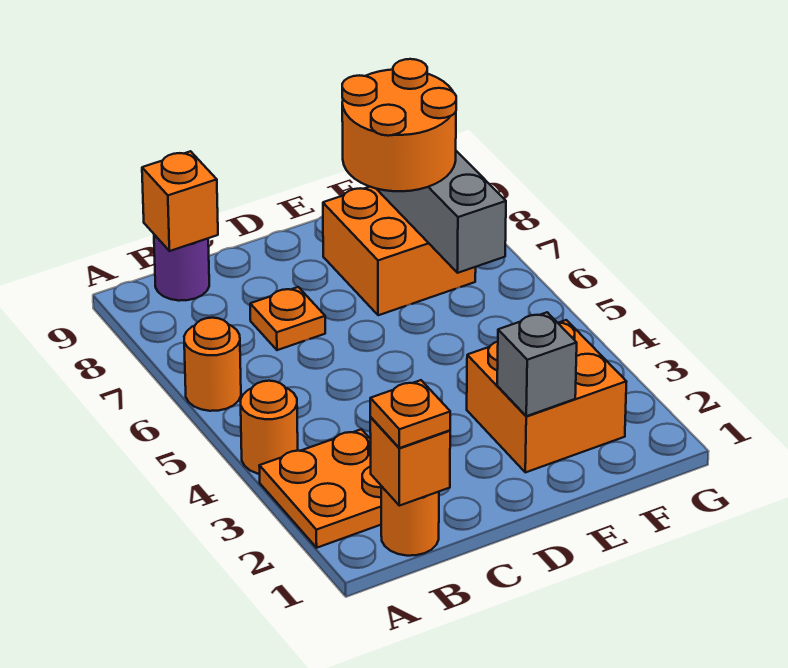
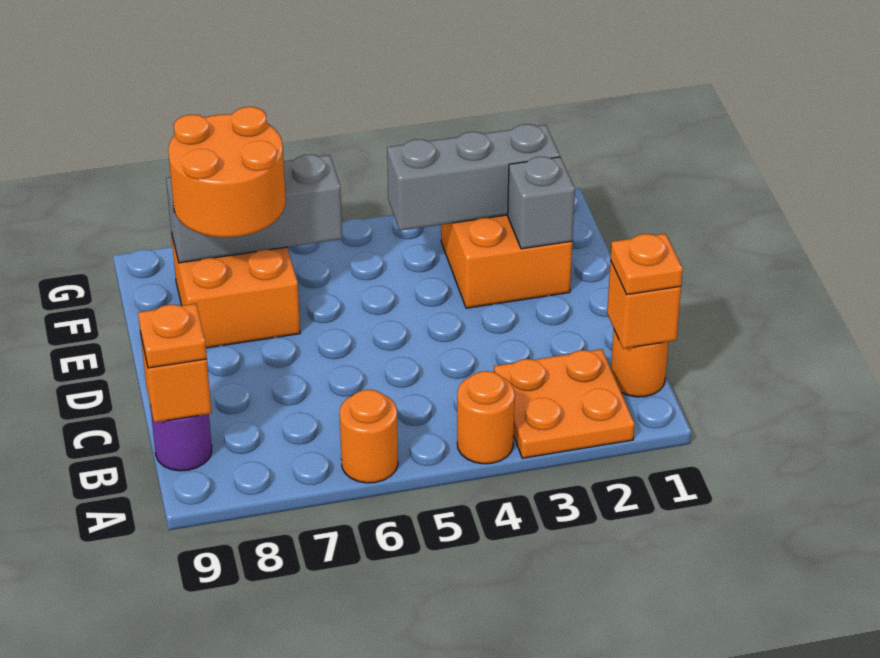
orange plate C7 level 1 -> orange plate B9 level 3
none -> grey brick F2:F4 level 2

